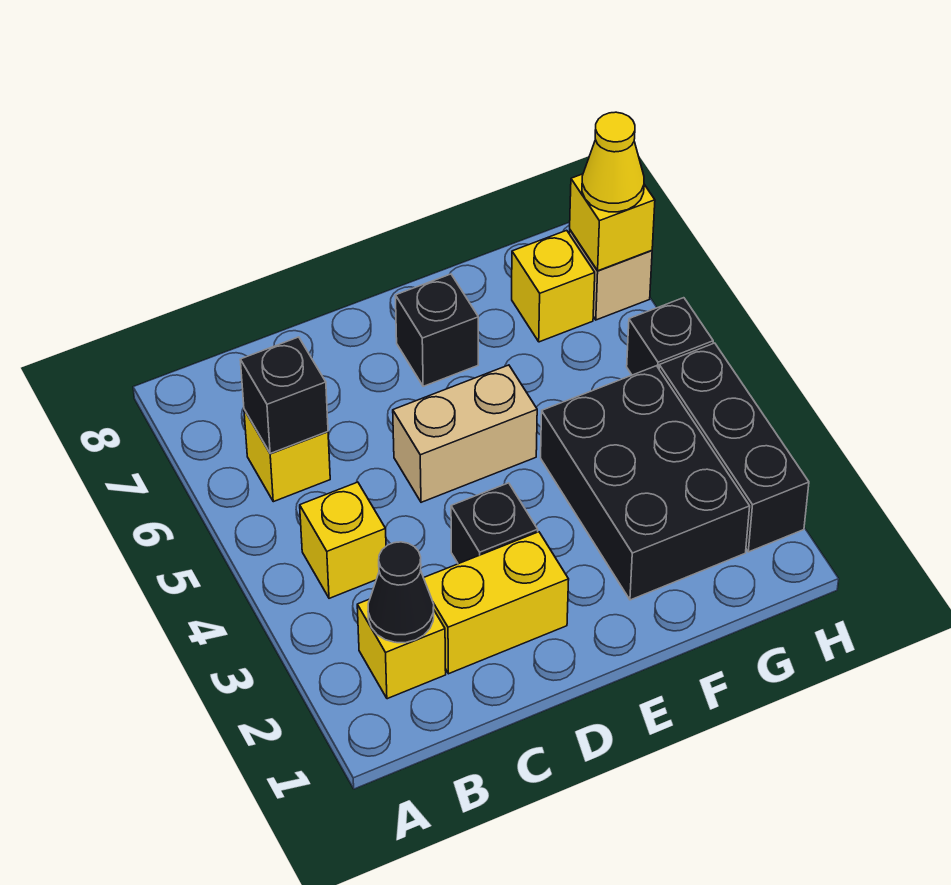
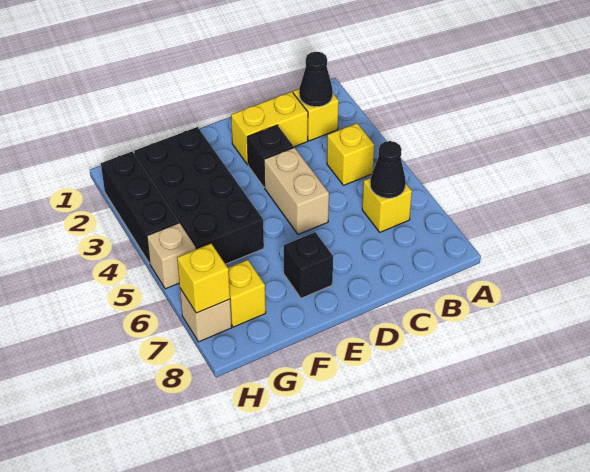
black brick B6 level 2 -> black cone B6 level 2
tan brick D5:E5 level 1 -> tan brick D4:D5 level 1
black brick F2:G4 level 1 -> black brick F2:G5 level 1
black brick H5 level 1 -> tan brick H5 level 1
yellow cone H7 level 3 -> none

